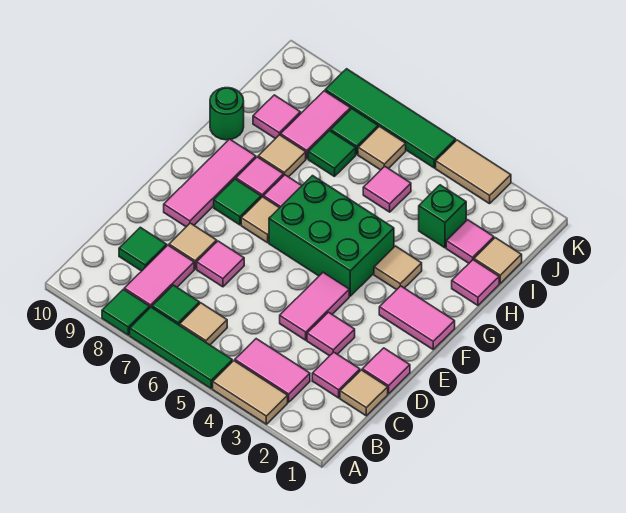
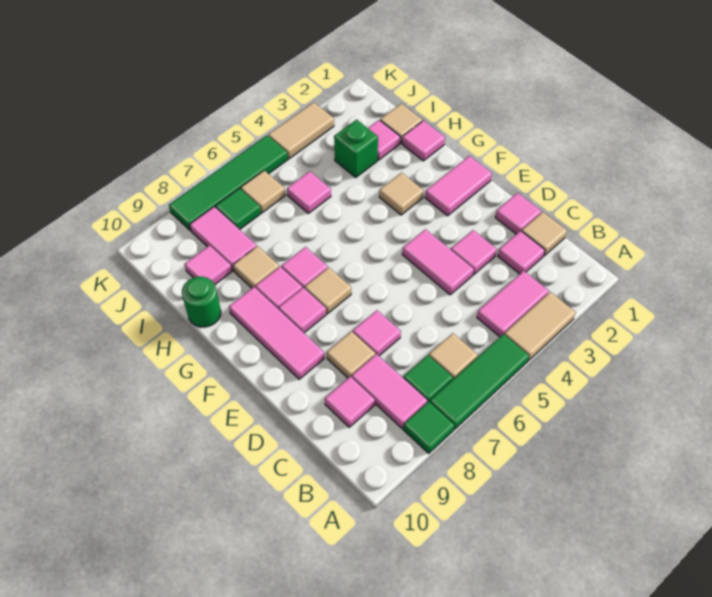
green tile C9 level 1 -> pink tile C9 level 1
green brick F4:G6 level 1 -> none
green tile F8 level 1 -> pink tile F8 level 1
green tile I7 level 1 -> none

